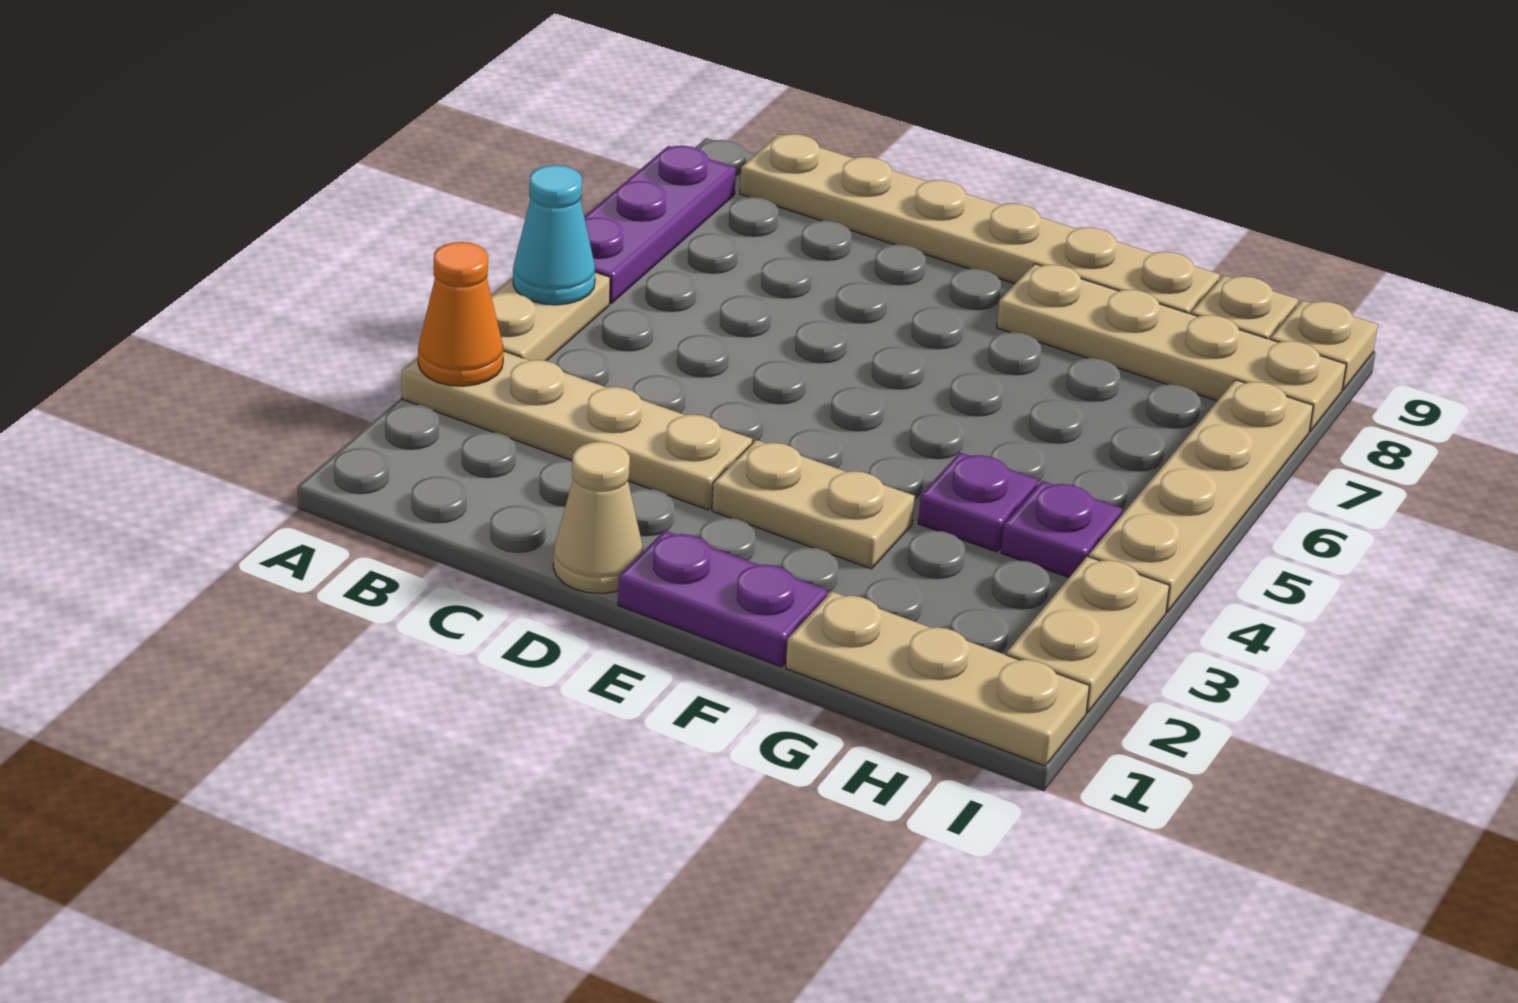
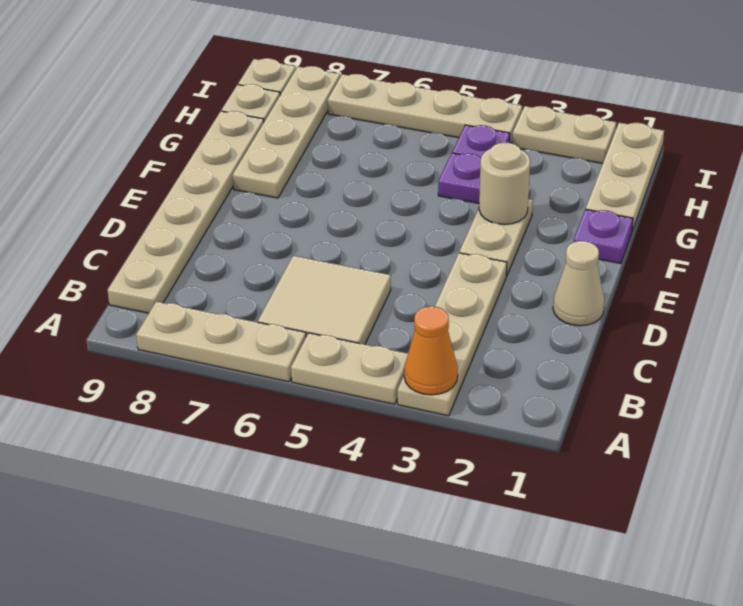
cyan cone A5 level 2 -> none
purple plate A6:A8 level 1 -> tan plate A6:A8 level 1
none -> tan tile B5:C6 level 1
purple plate E1:F1 level 1 -> purple plate F1 level 1
none -> tan round brick F3 level 2

